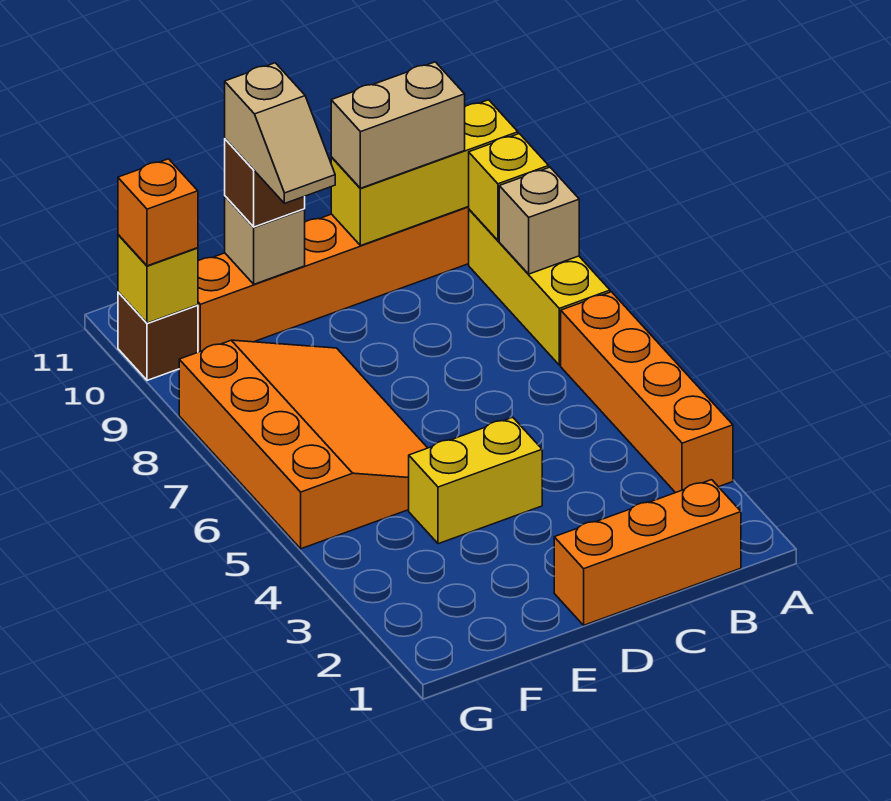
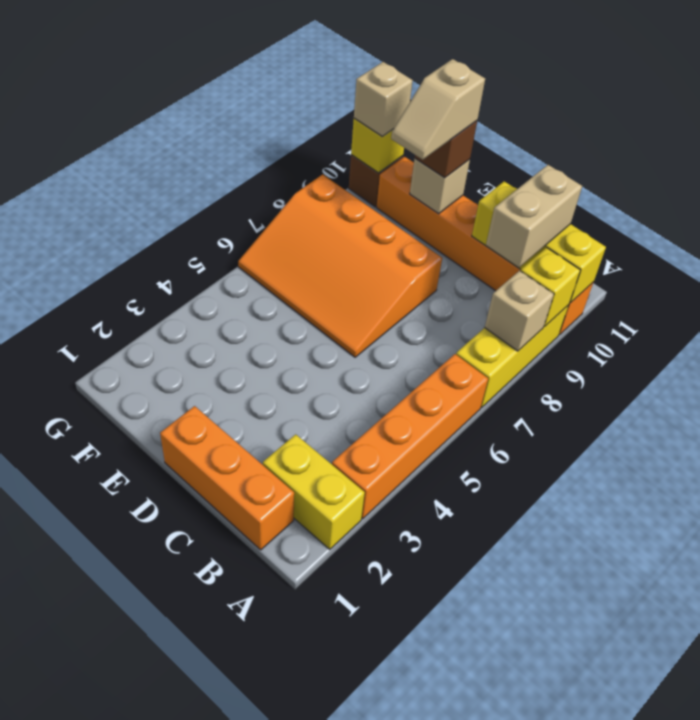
tan brick B10:C10 level 3 -> tan brick B9:B10 level 3
yellow brick D4:E4 level 1 -> yellow brick A2:B2 level 1
orange slope E5:G8 level 1 top G -> orange slope D6:G8 level 1 top 8
orange brick G10 level 3 -> tan brick G10 level 3

